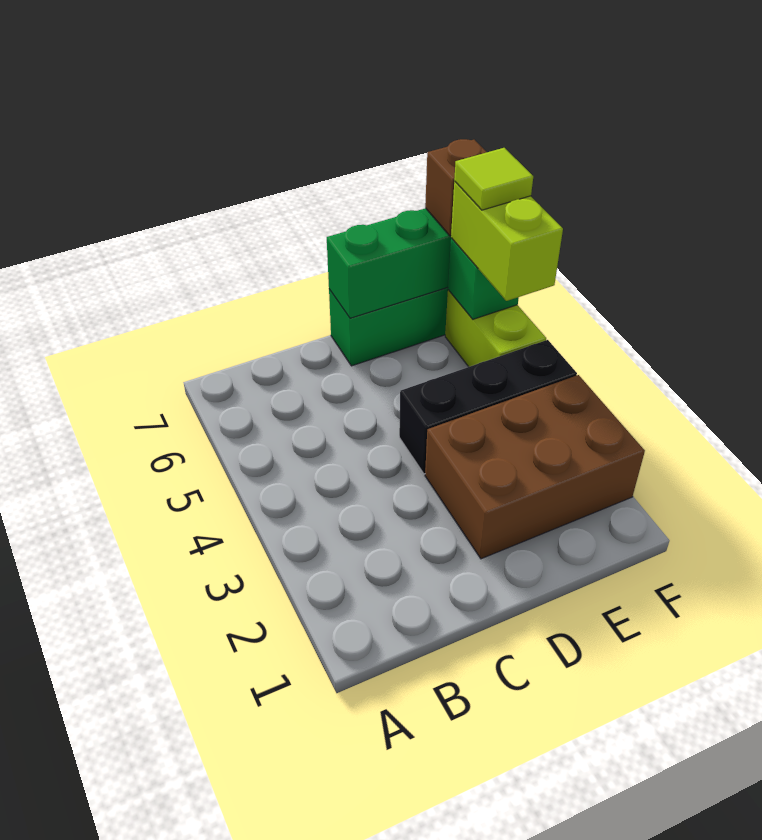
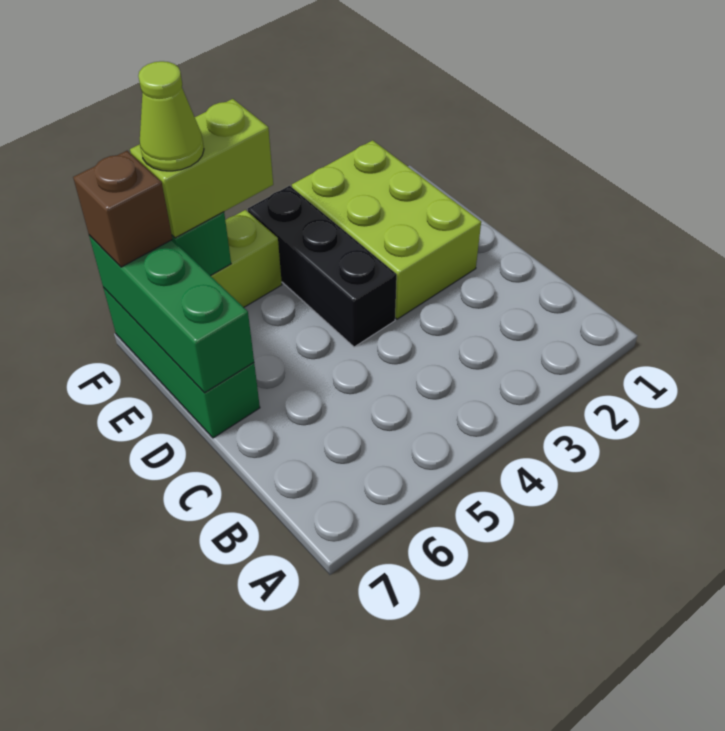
brown brick D2:F3 level 1 -> lime brick D2:F3 level 1
lime tile F6 level 4 -> lime cone F6 level 4

